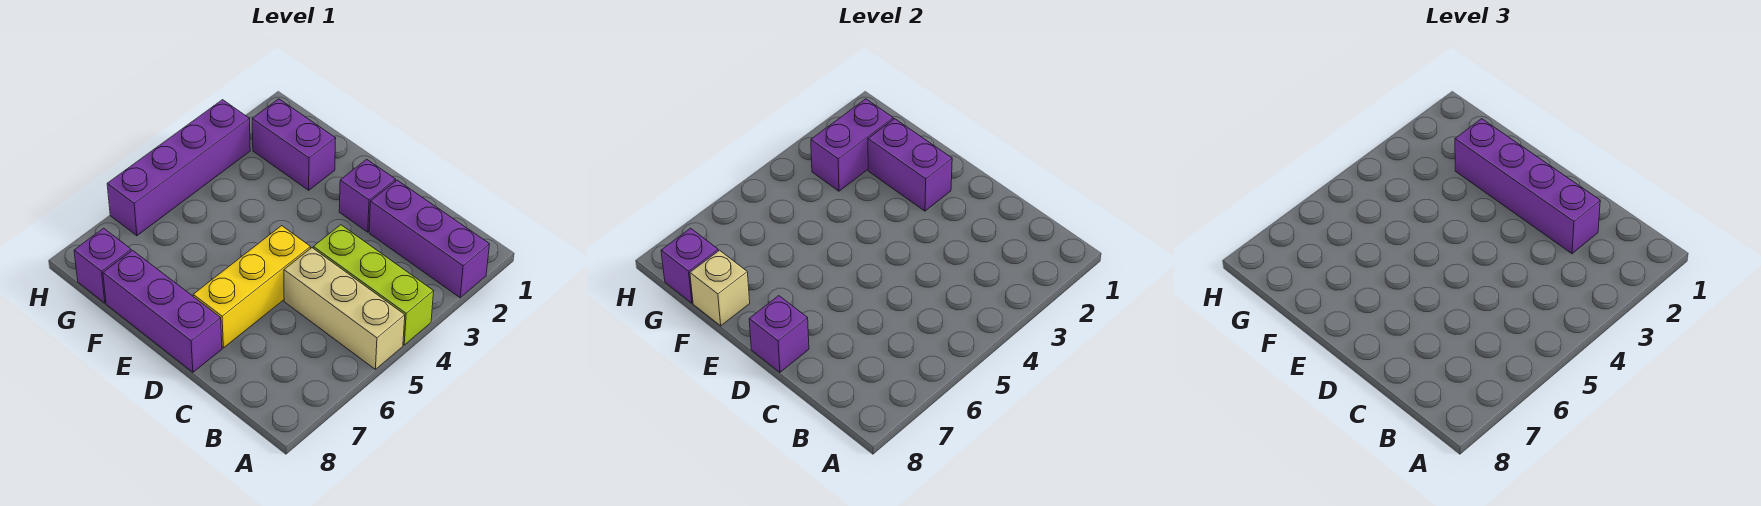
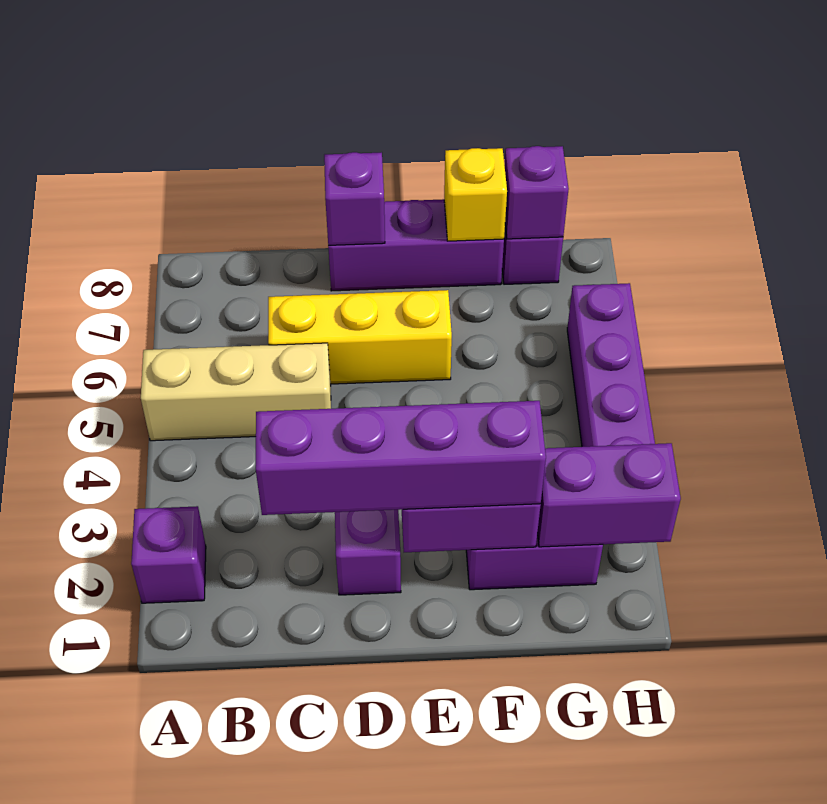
purple brick A2:C2 level 1 -> purple brick A2 level 1
lime brick A4:C4 level 1 -> none
yellow brick D5:D7 level 1 -> yellow brick C6:E6 level 1
tan brick F8 level 2 -> yellow brick F8 level 2
purple brick G2:G3 level 2 -> purple brick G2:H2 level 2

